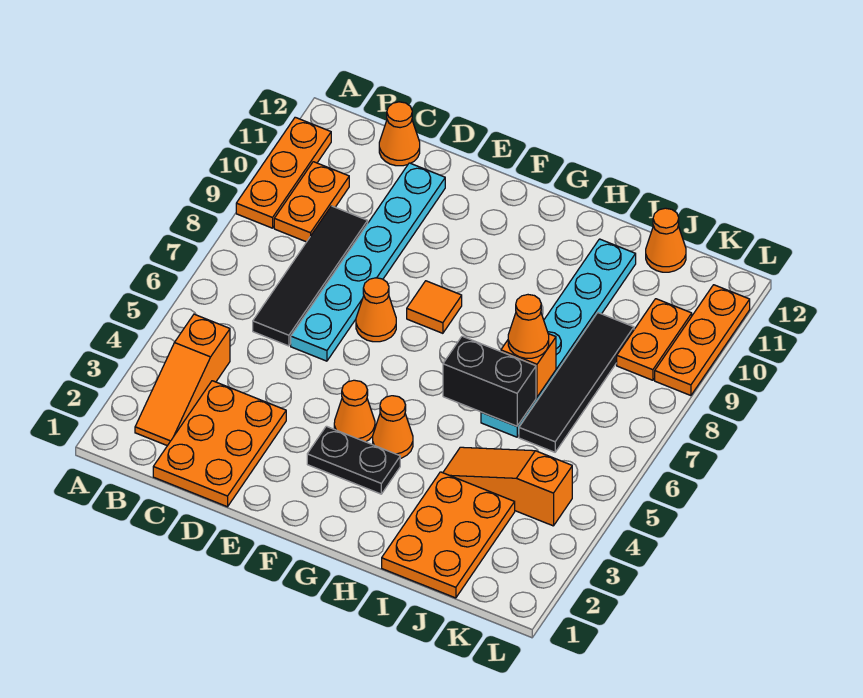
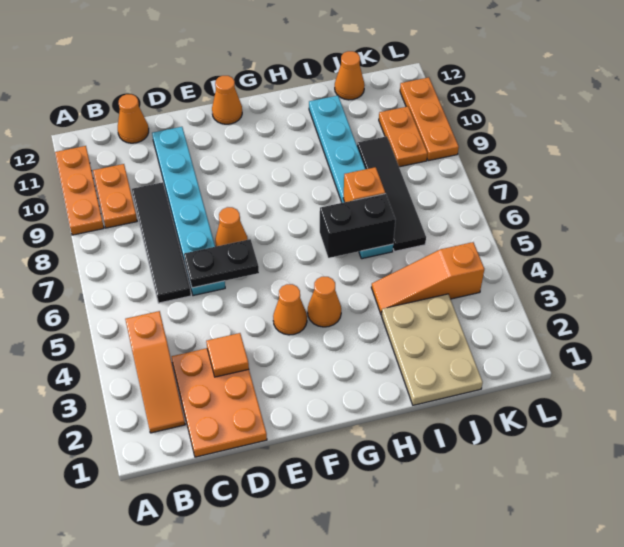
black plate F3:G3 level 1 -> black plate D6:E6 level 2
orange tile F8 level 1 -> orange tile D3 level 2
orange plate I1:J3 level 1 -> tan plate I1:J3 level 1
orange cone I7 level 3 -> orange cone F12 level 1

